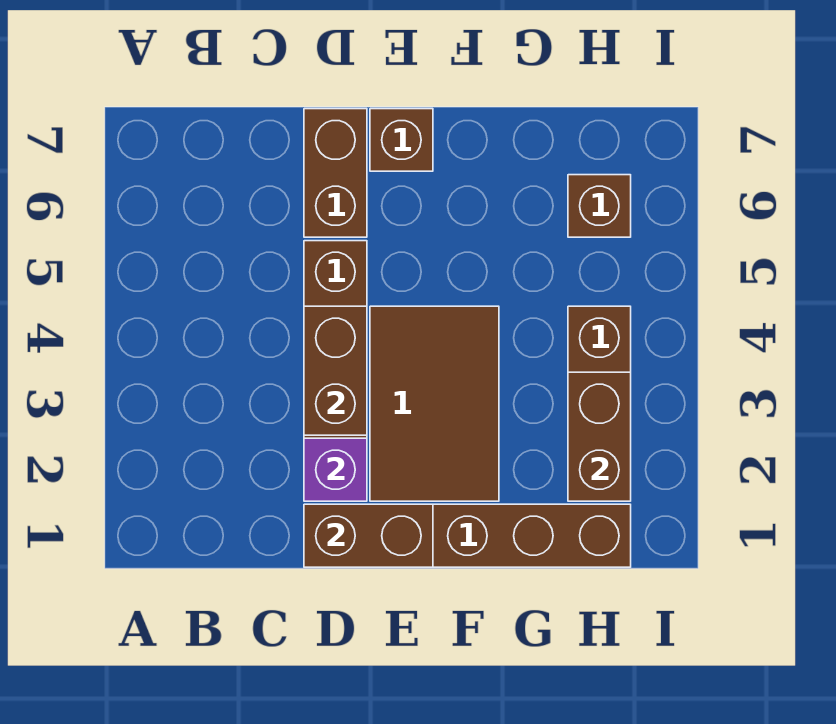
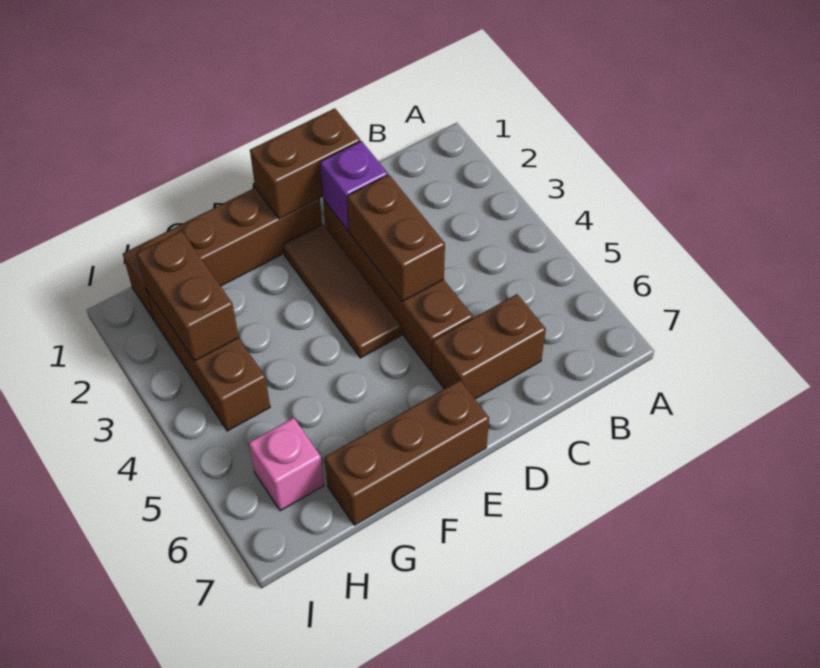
brown brick D6:D7 level 1 -> brown brick C6:D6 level 1
brown tile E2:F4 level 1 -> brown tile E2:E4 level 1
brown brick E7 level 1 -> brown brick E7:G7 level 1
brown brick H6 level 1 -> pink brick H6 level 1

